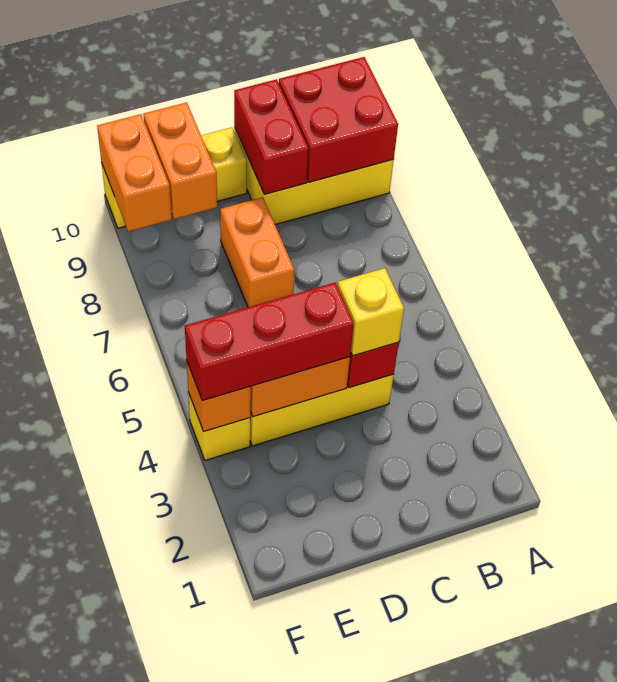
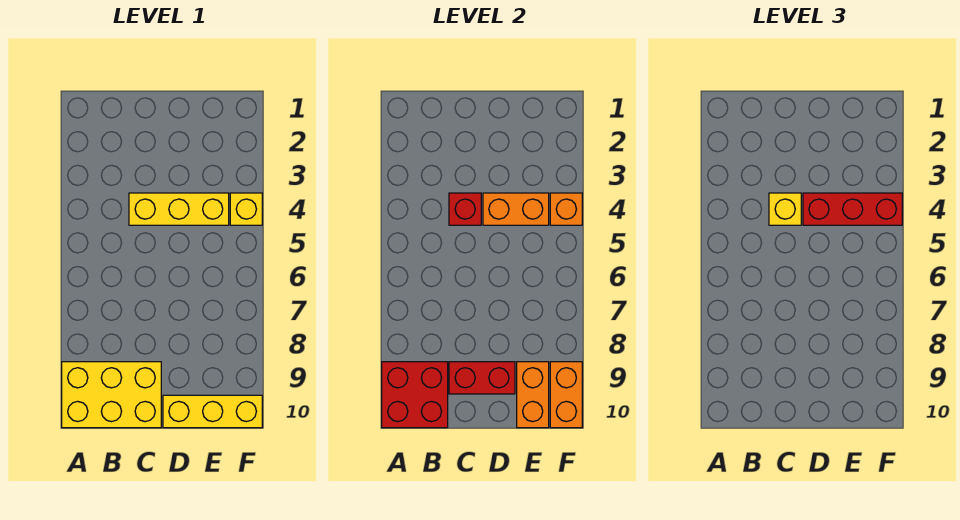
red brick C9:C10 level 2 -> red brick C9:D9 level 2
orange brick D7:D8 level 1 -> none

